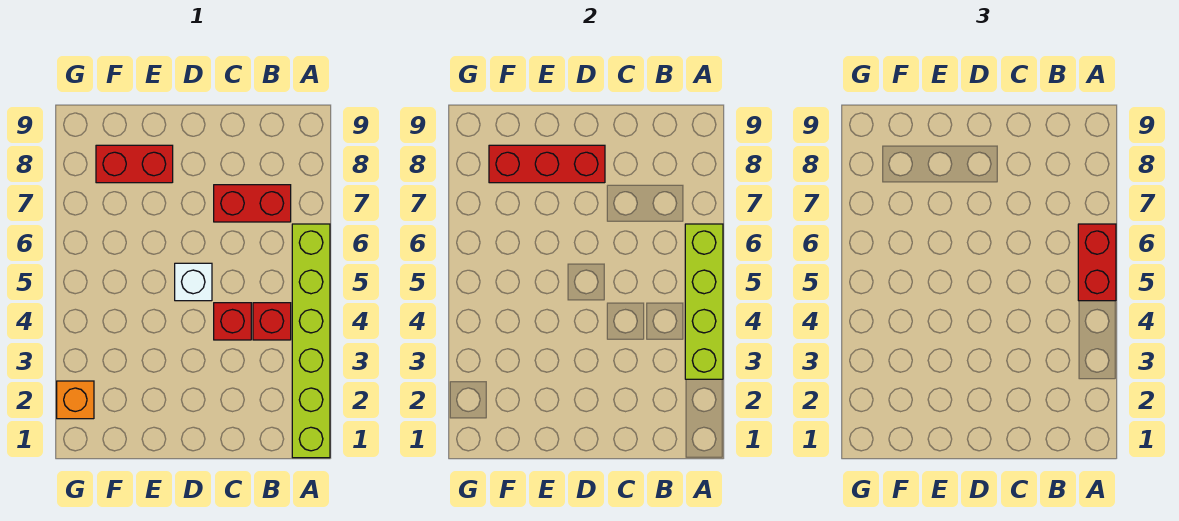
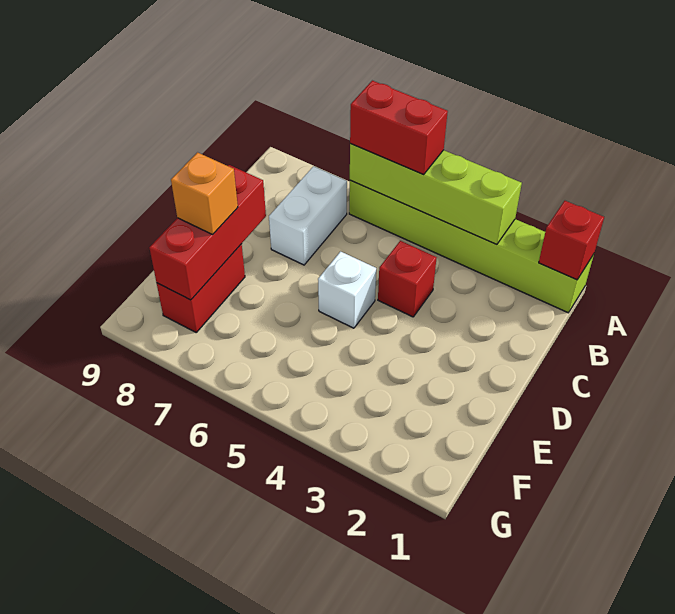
red brick B4 level 1 -> red brick A1 level 2
red brick B7:C7 level 1 -> white brick B7:C7 level 1
orange brick G2 level 1 -> orange brick E8 level 3

